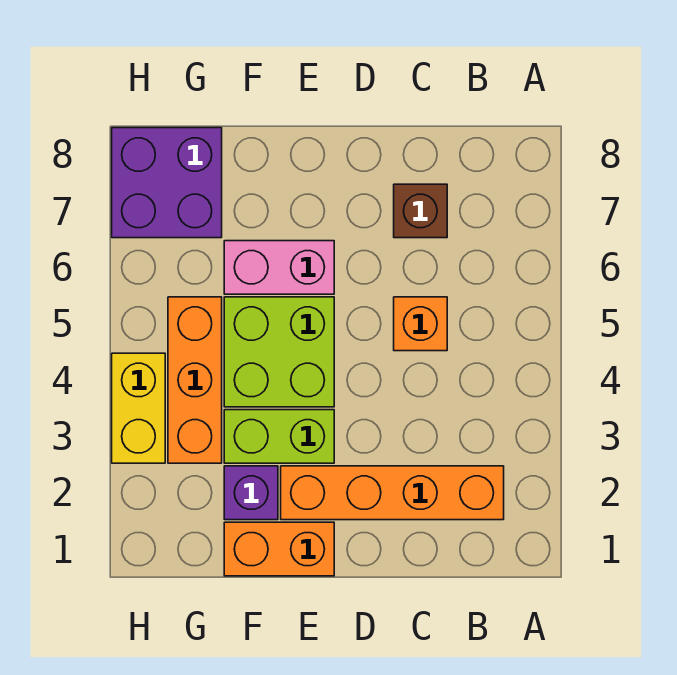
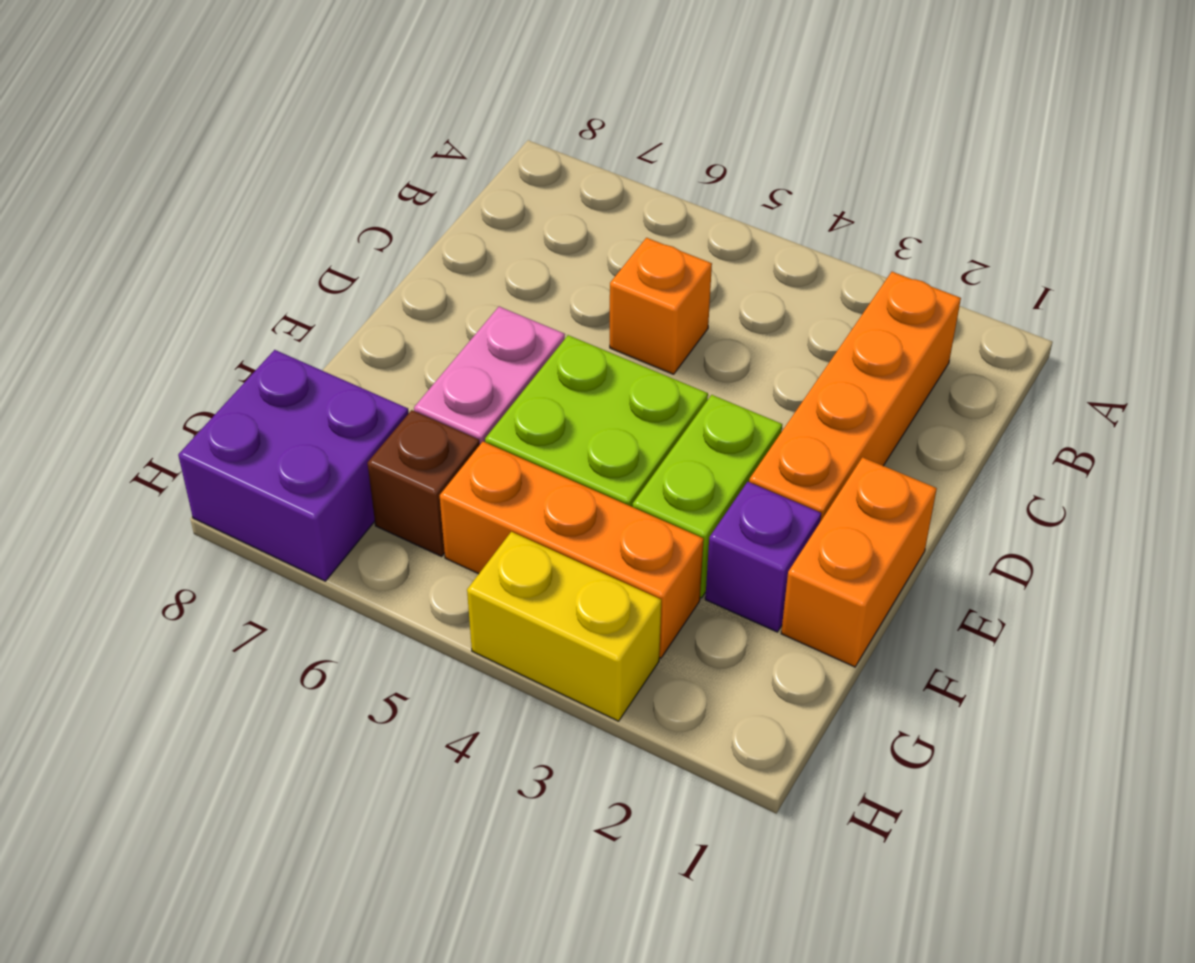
brown brick C7 level 1 -> brown brick G6 level 1

